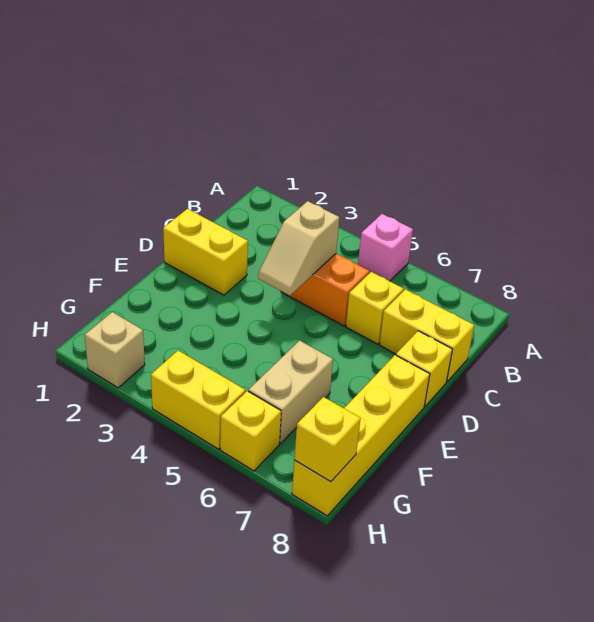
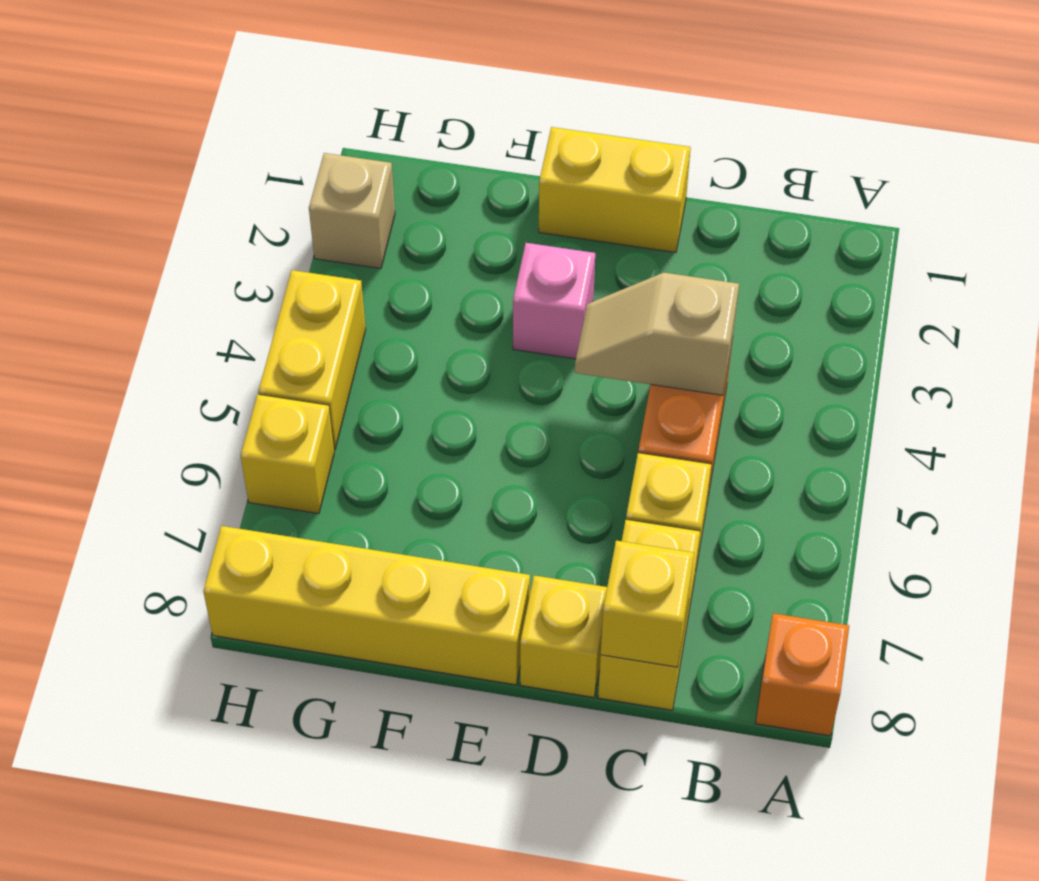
pink brick A5 level 1 -> pink brick E3 level 1
none -> orange brick A8 level 1
yellow brick D1:D2 level 1 -> yellow brick D1:E1 level 1
tan brick F6:G6 level 1 -> none
yellow brick H8 level 2 -> yellow brick C8 level 2

